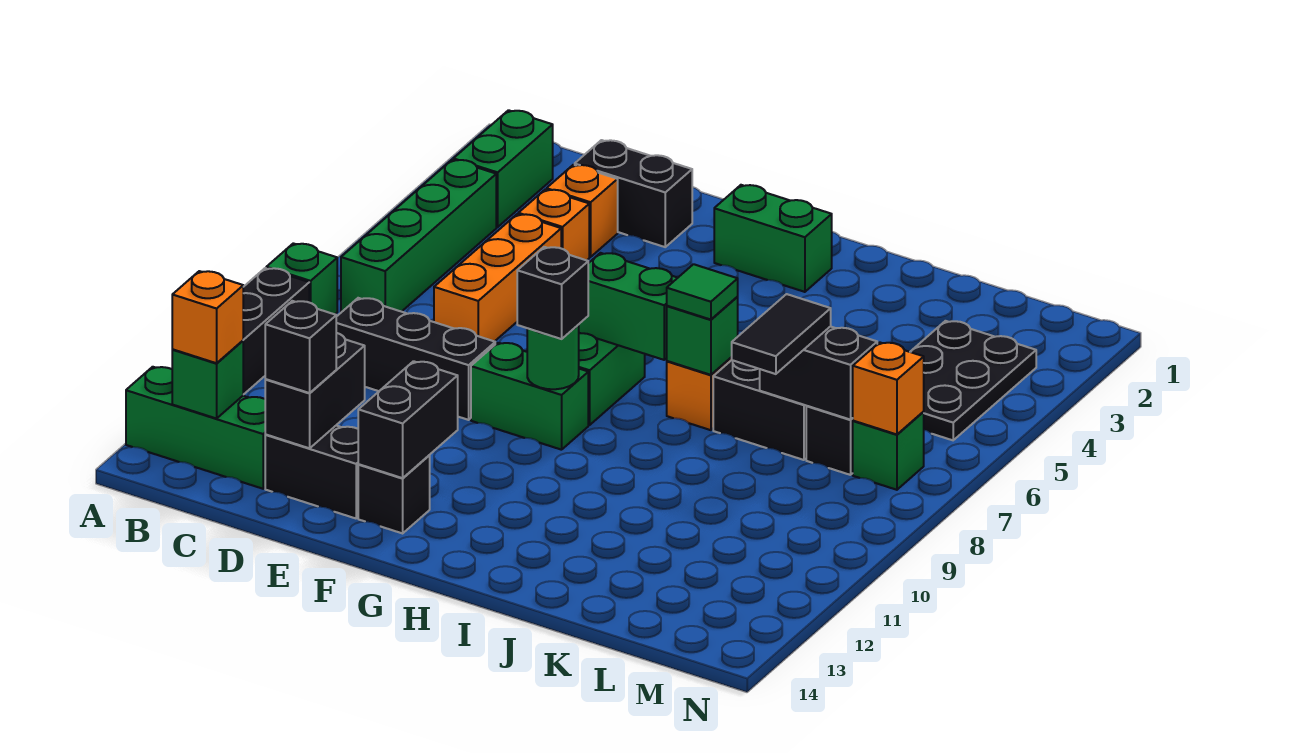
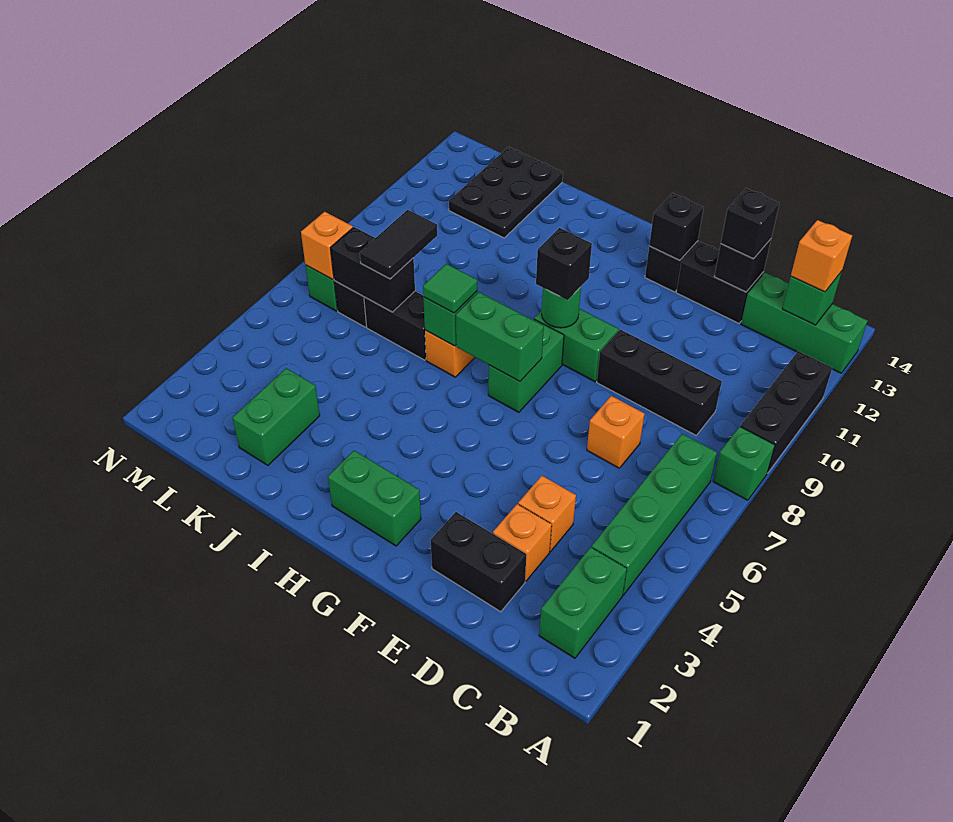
orange brick D5:D7 level 1 -> orange brick D7 level 1
black brick D12:D13 level 2 -> black brick D13 level 2
black brick F12:F13 level 2 -> black brick F13 level 2
none -> green brick K2:K3 level 1
black plate L3:M5 level 1 -> black plate K12:L14 level 1

